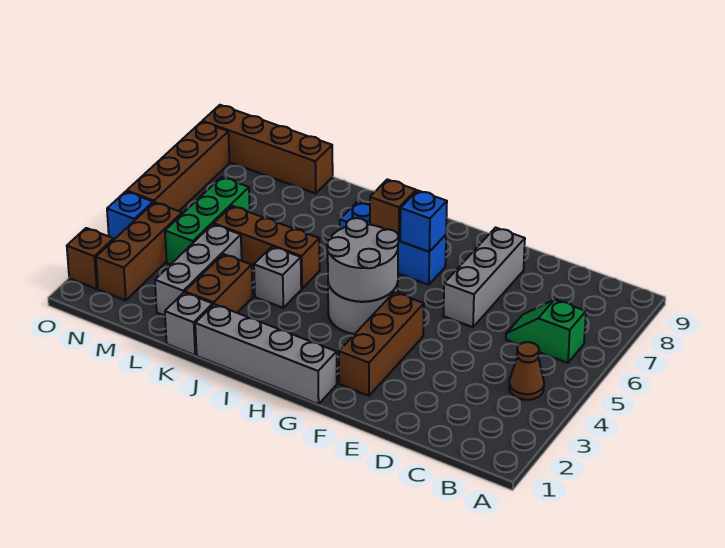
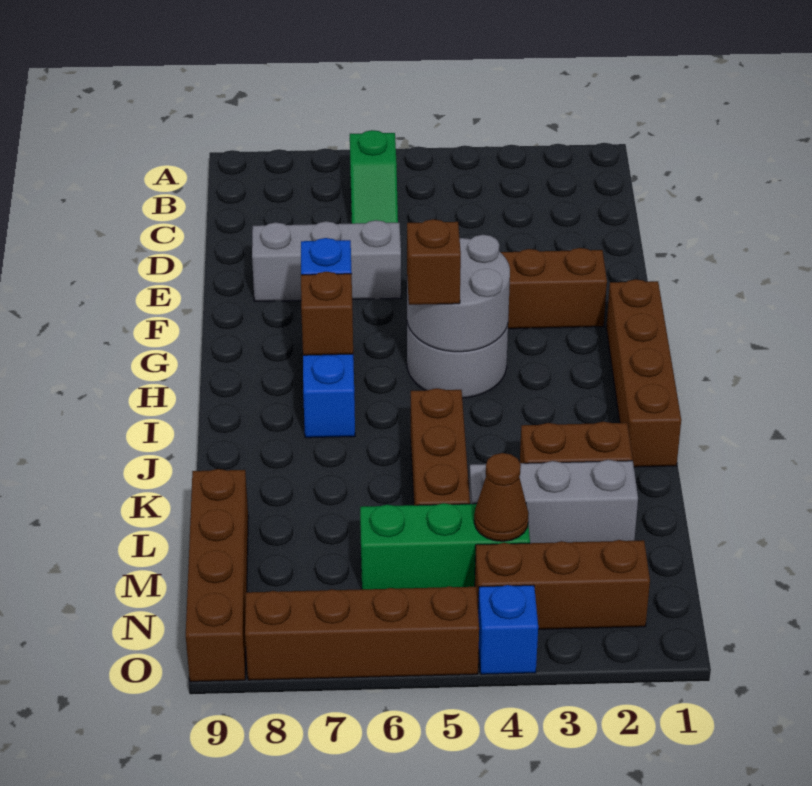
brown cone B4 level 1 -> brown cone M4 level 2
grey brick G1:J1 level 1 -> brown brick G1:J1 level 1
grey brick J4 level 1 -> none
grey brick K1 level 1 -> none
brown brick O2 level 1 -> brown brick H5 level 3

